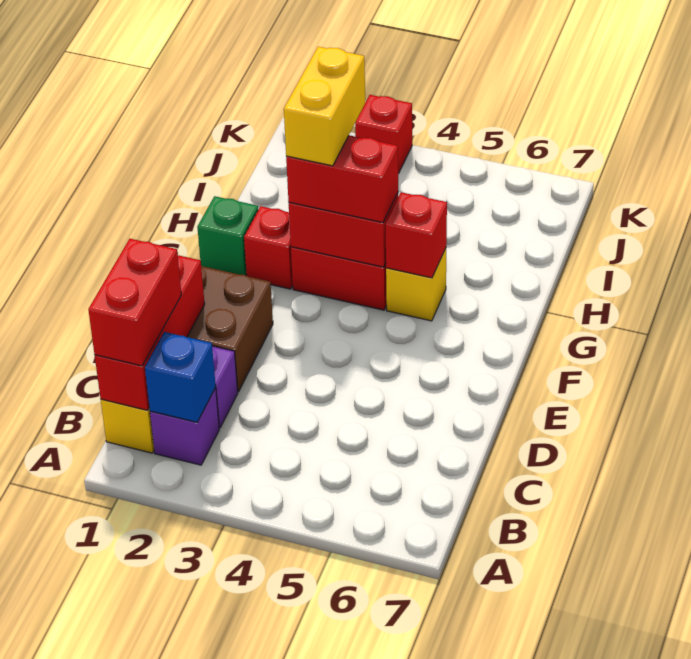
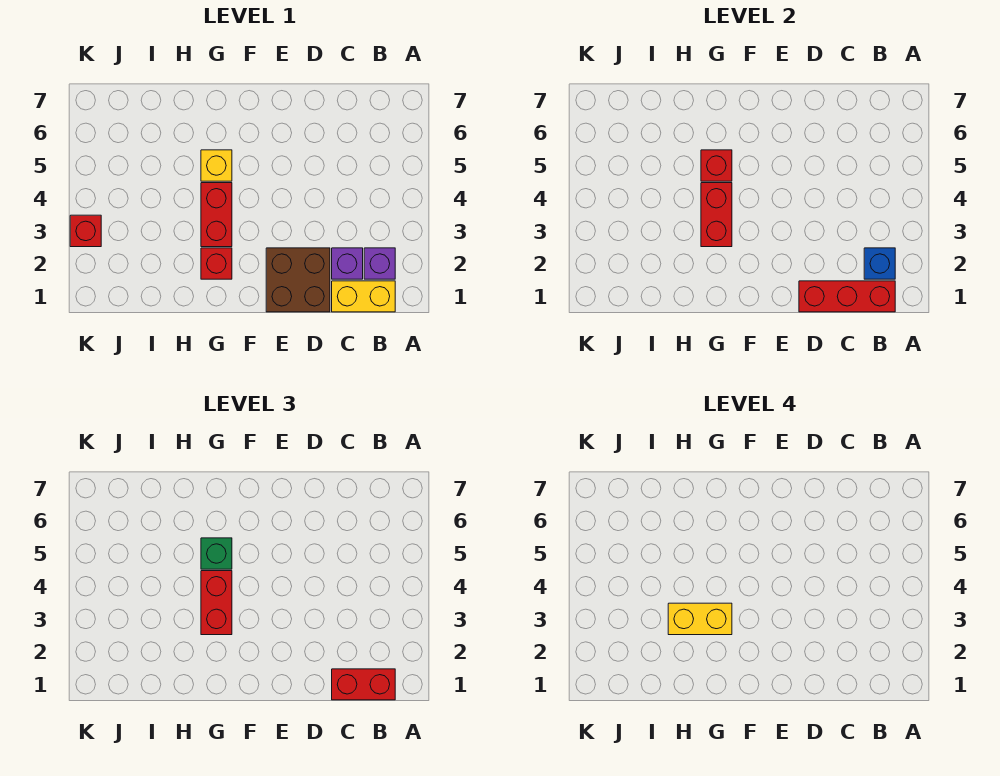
green brick G1 level 1 -> green brick G5 level 3

